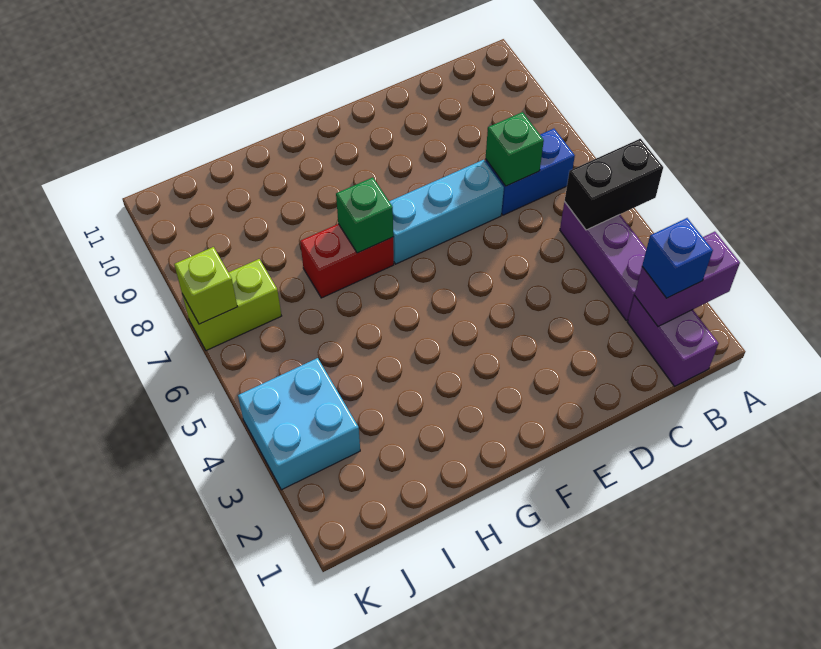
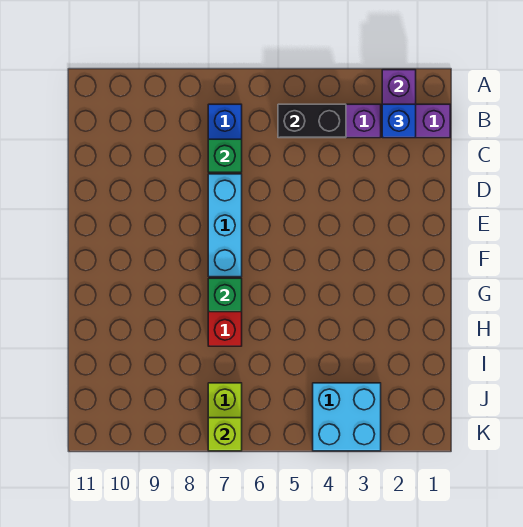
black brick A5:B5 level 2 -> black brick B4:B5 level 2

